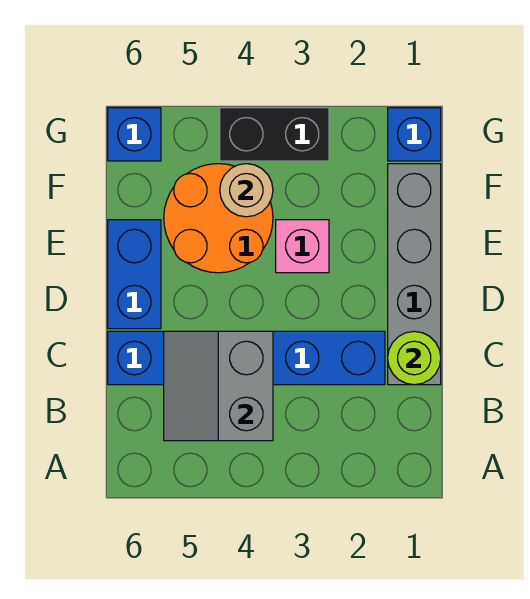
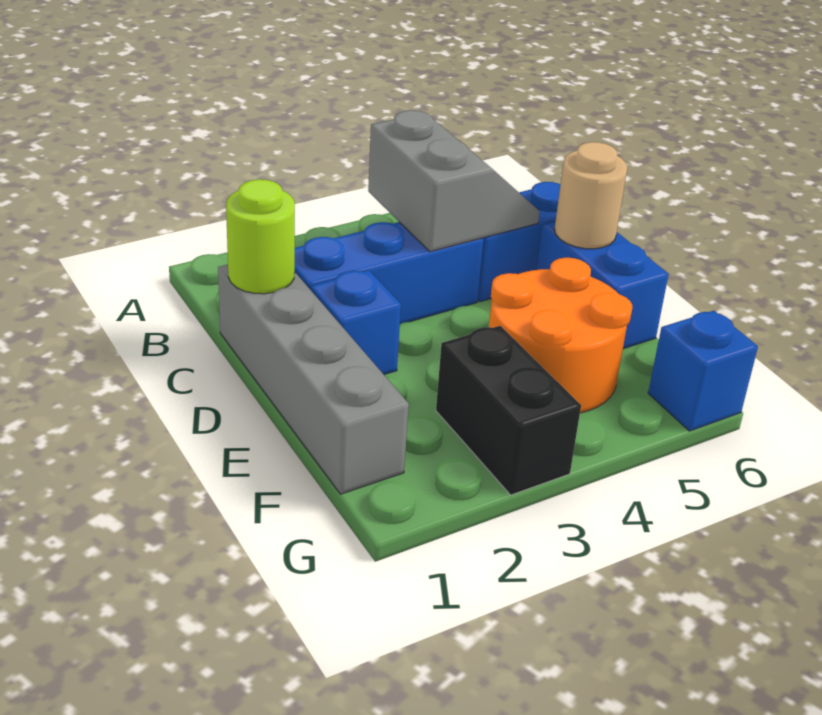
pink brick E3 level 1 -> none
tan round brick F4 level 2 -> tan round brick D6 level 2
blue brick G1 level 1 -> blue brick D2 level 1
black brick G3:G4 level 1 -> black brick F3:G3 level 1

